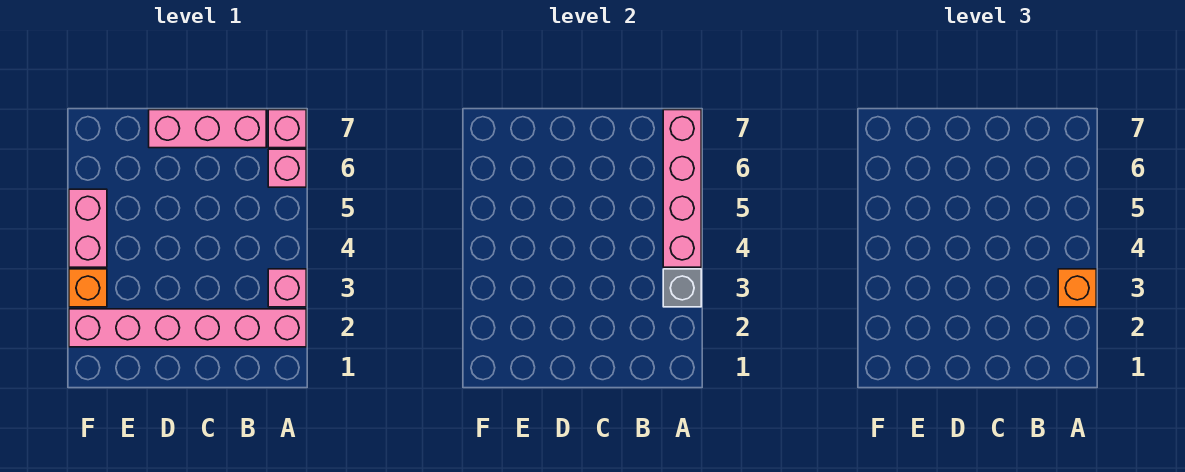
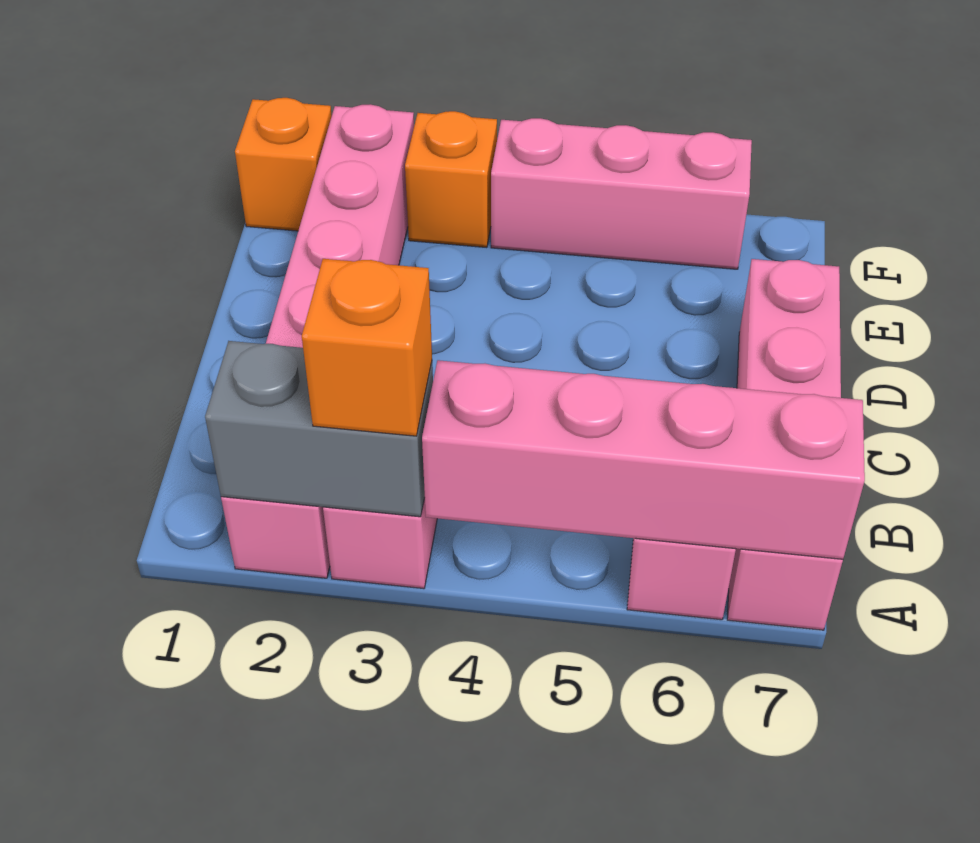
grey brick A3 level 2 -> grey brick A2:A3 level 2
none -> orange brick F1 level 1
pink brick F4:F5 level 1 -> pink brick F4:F6 level 1

